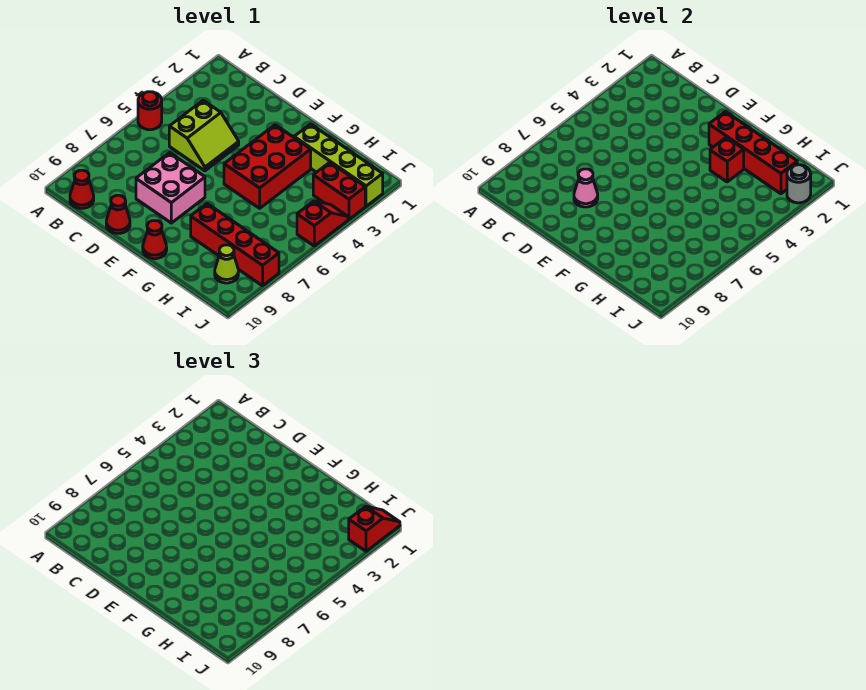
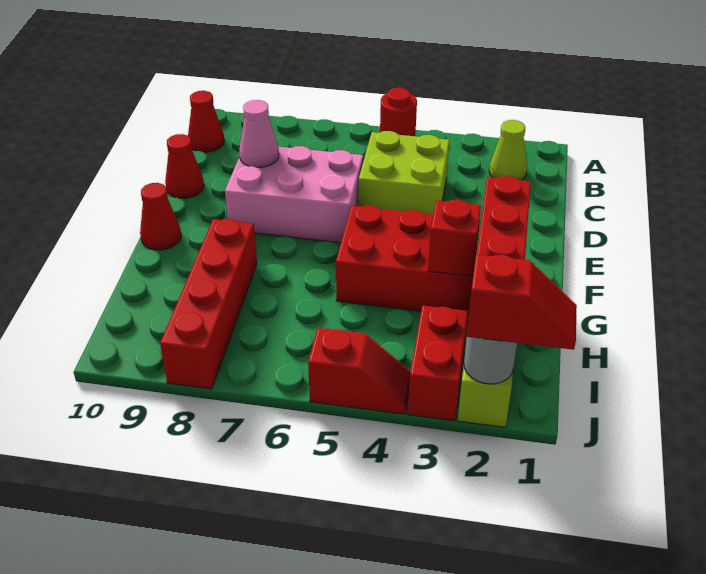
lime slope C4:D5 level 1 top C -> lime brick C4:D5 level 1
pink brick D7:E8 level 1 -> pink brick D6:E8 level 1
lime cone I9 level 1 -> lime cone B2 level 1

